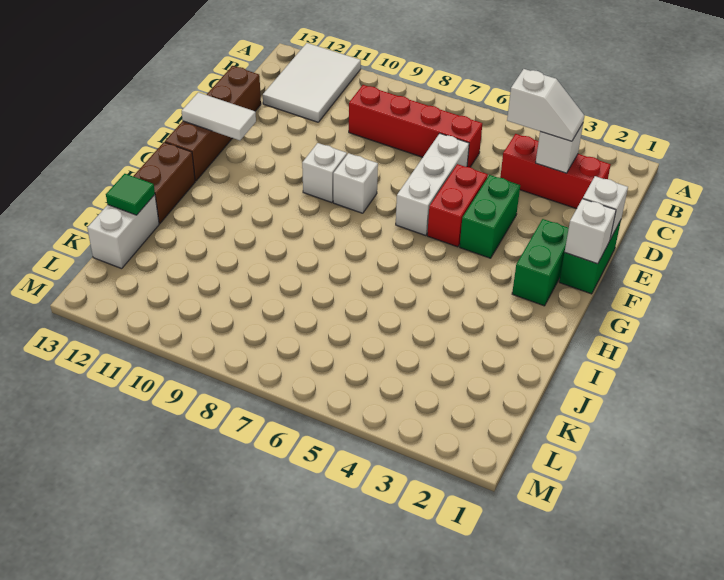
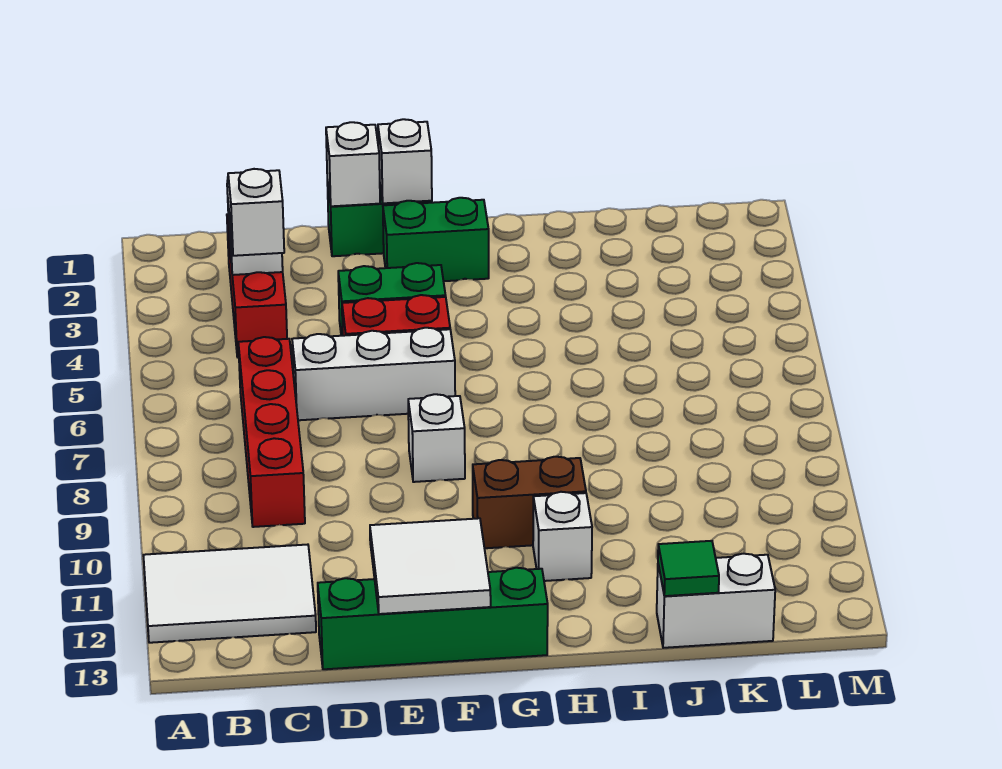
brown brick D13:G13 level 1 -> green brick D13:G13 level 1
white brick F9 level 1 -> white brick H11 level 1
white tile F12:F13 level 2 -> white tile E12:F13 level 2
brown brick H13:I13 level 1 -> brown brick G10:H10 level 1

